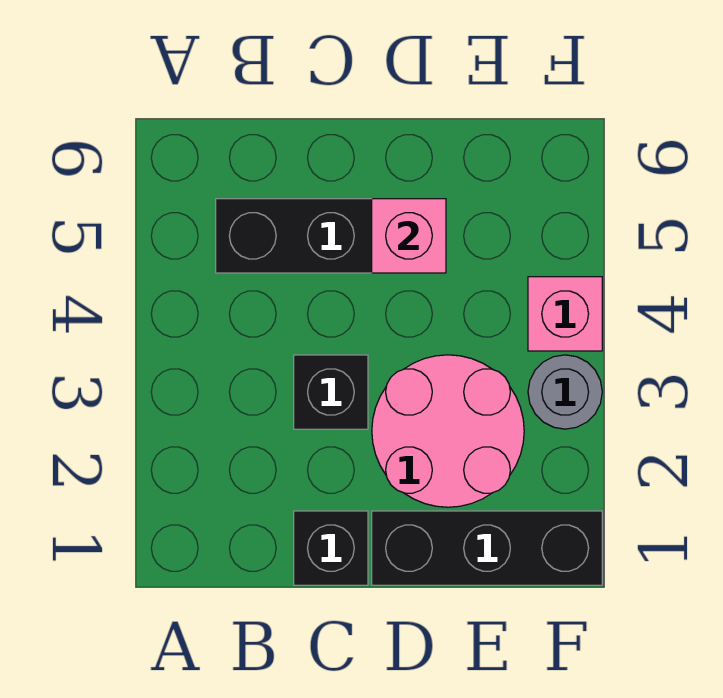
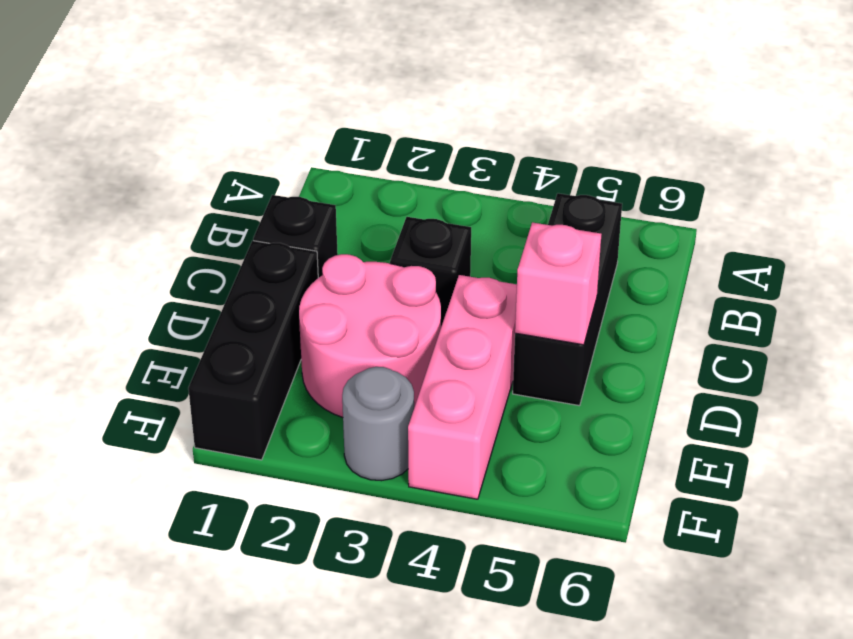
pink brick F4 level 1 -> pink brick D4:F4 level 1

